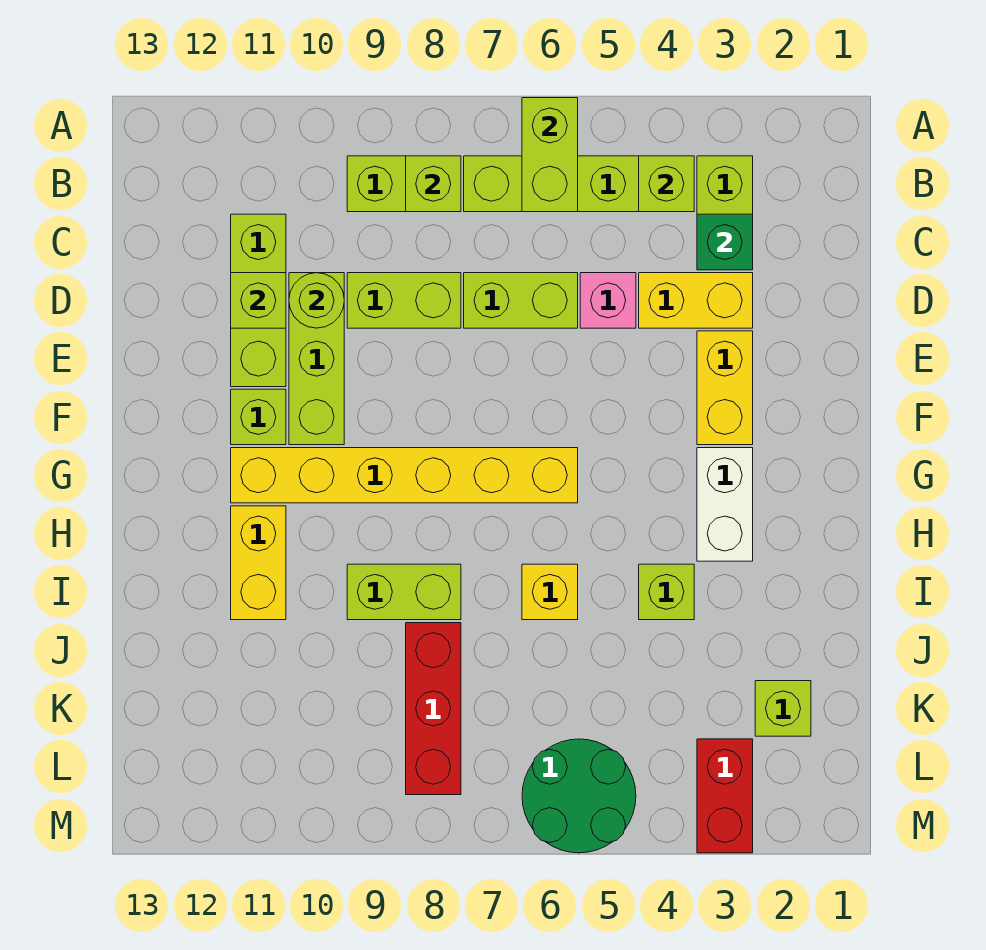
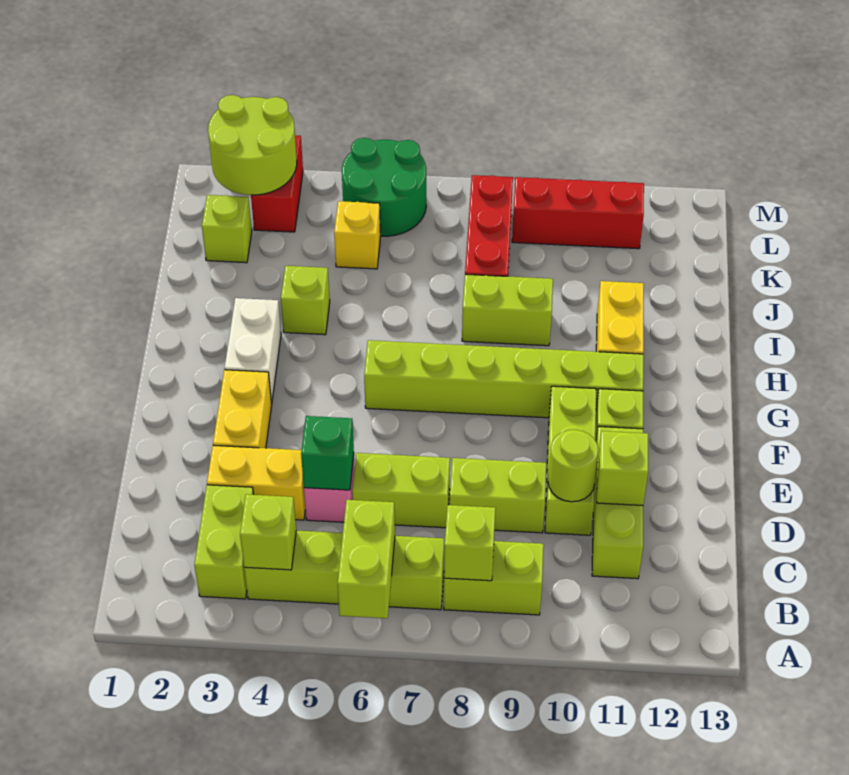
green brick C3 level 2 -> green brick D5 level 2
yellow brick G6:G11 level 1 -> lime brick G6:G11 level 1
yellow brick I6 level 1 -> yellow brick K5 level 1
none -> lime round brick L2:M3 level 2
none -> red brick L9:L11 level 1

